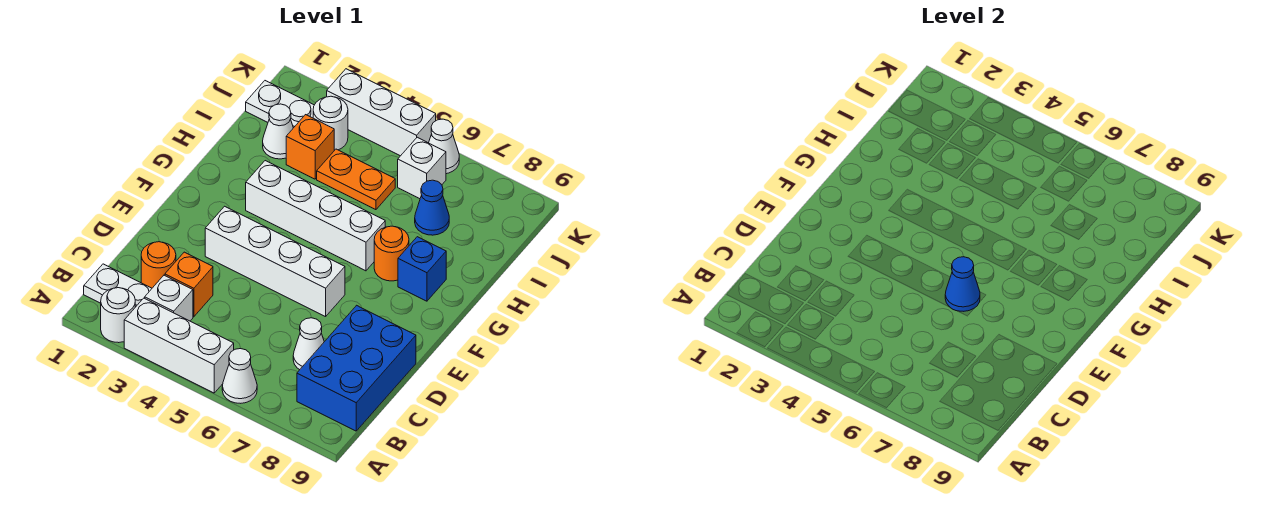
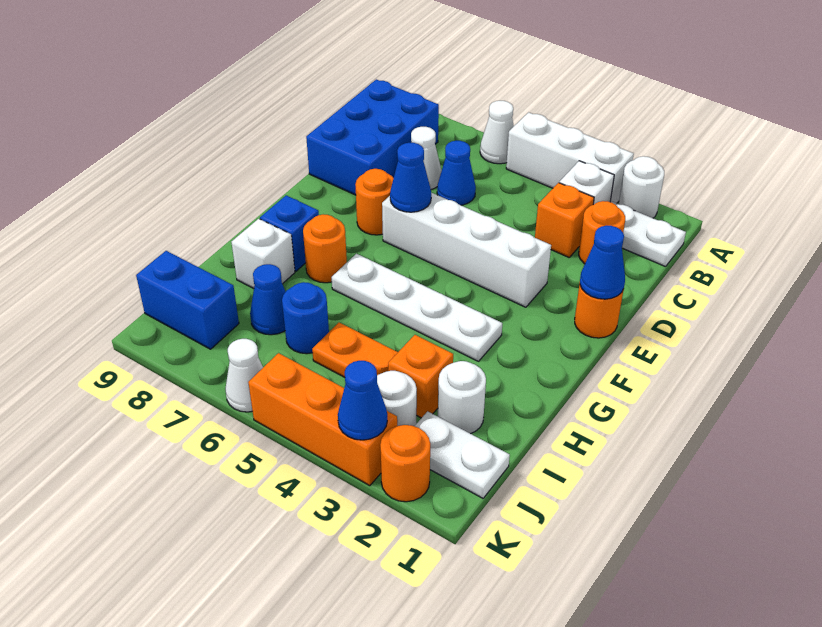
none -> blue cone C6 level 1
none -> orange round brick E1 level 1
none -> blue cone E1 level 2
none -> orange round brick E7 level 1
white brick G3:G6 level 1 -> white plate G3:G6 level 1
white cone I2 level 1 -> white round brick I2 level 1
none -> blue round brick I6 level 1
white brick J6 level 1 -> white brick H8 level 1
none -> blue brick J8:J9 level 1
none -> orange round brick K2 level 1
white brick K3:K5 level 1 -> orange brick K3:K5 level 1
none -> blue cone K3 level 2

